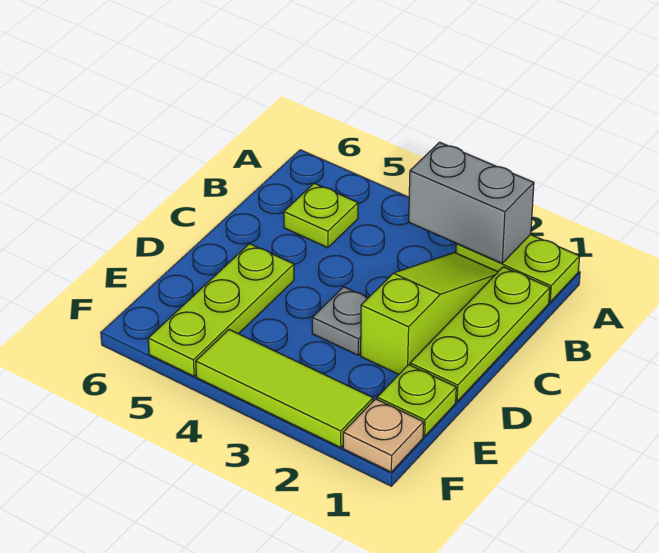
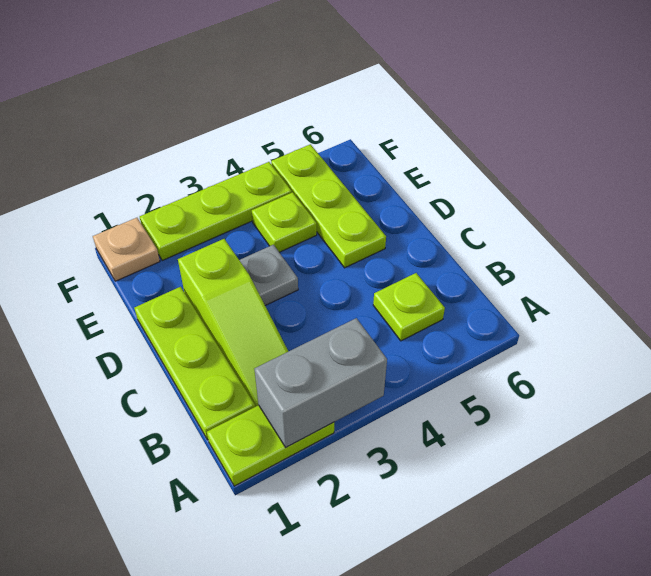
lime plate E1 level 1 -> lime plate E4 level 1
lime tile F2:F4 level 1 -> lime plate F2:F4 level 1

